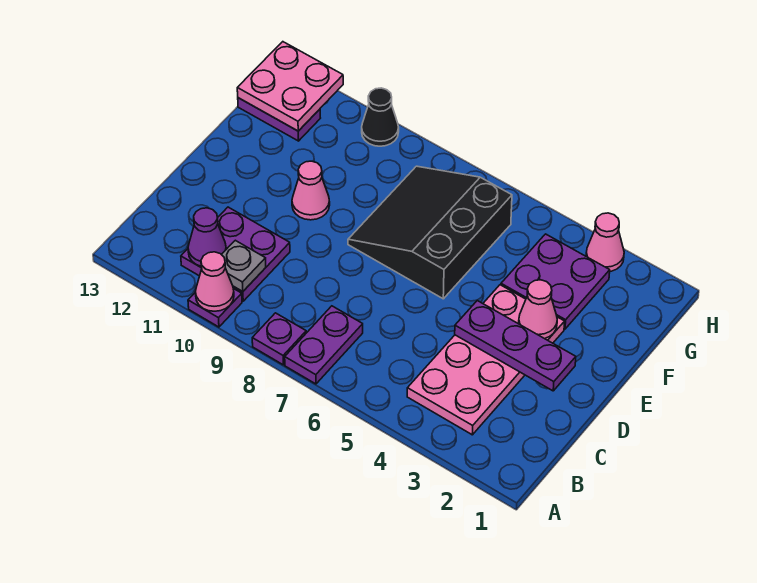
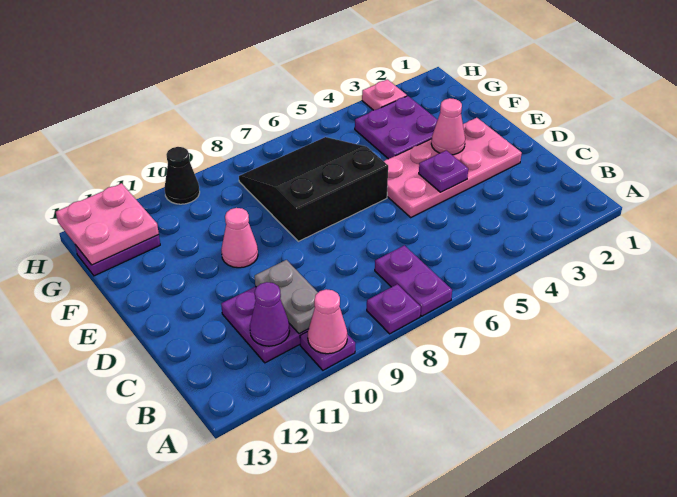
pink plate B3:E4 level 1 -> pink plate D2:E5 level 1
grey plate B10 level 2 -> grey plate B10:C10 level 2
purple plate D2:D4 level 2 -> purple plate D4 level 2
black slope E6:G8 level 1 top 6 -> black slope E6:G8 level 1 top E
pink cone H3 level 1 -> pink plate H3 level 1

